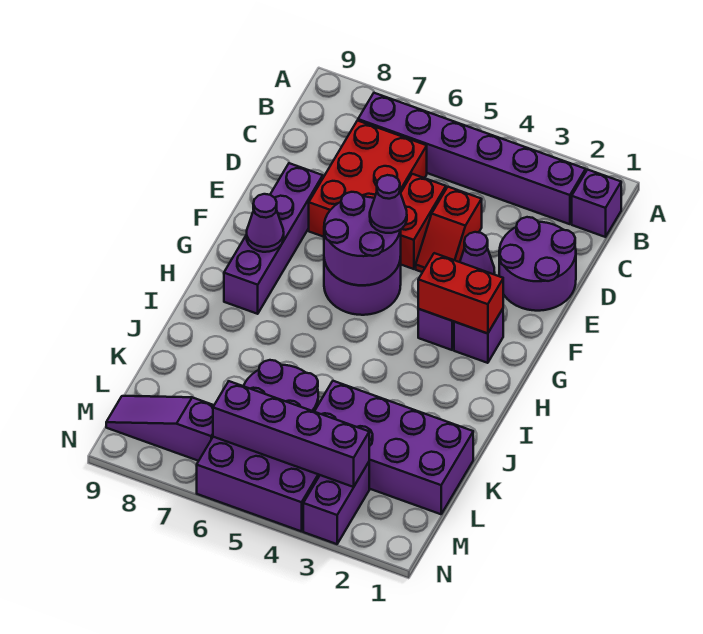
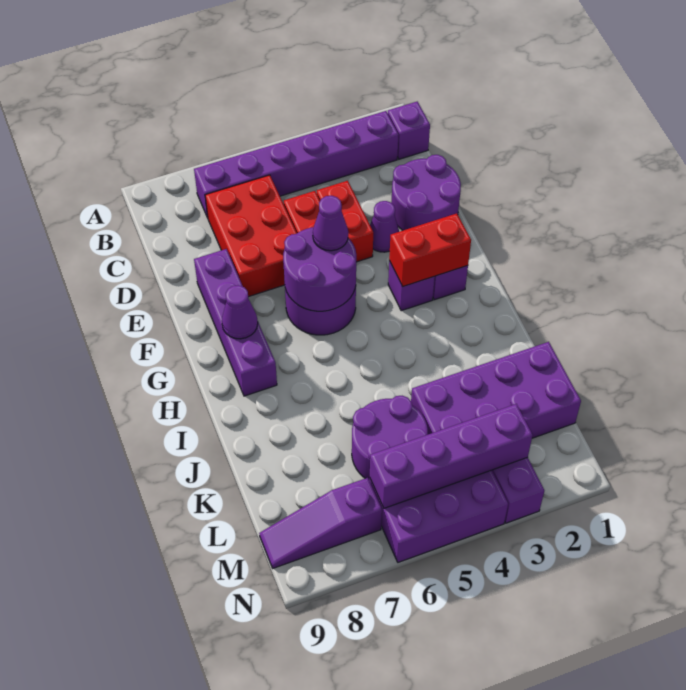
red slope D4:E4 level 1 top D -> red brick D4:E4 level 1

